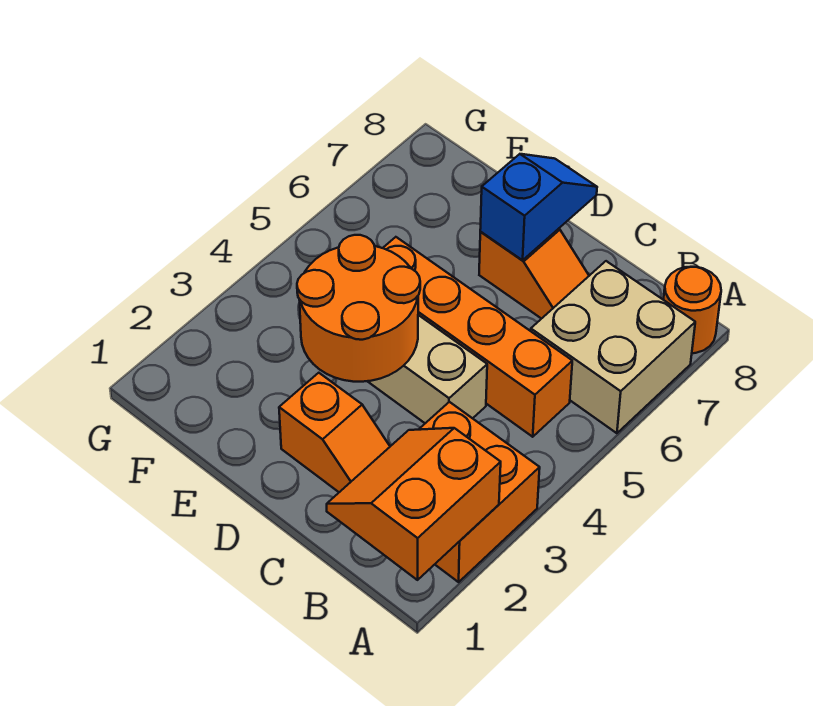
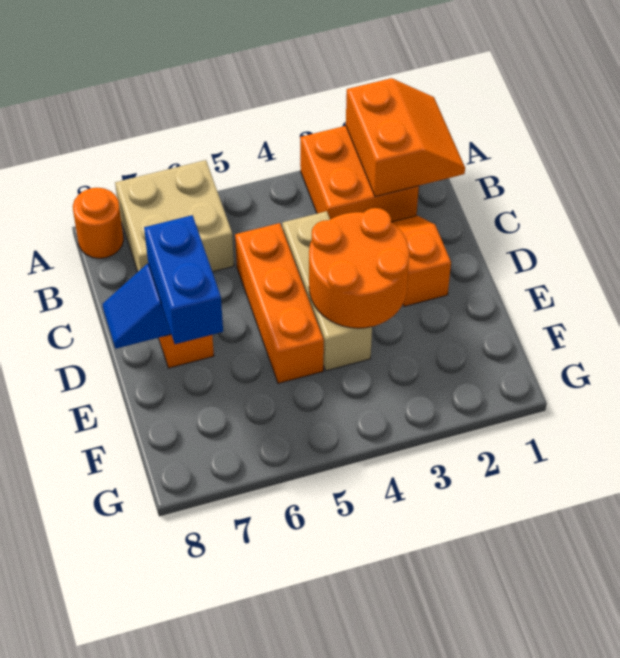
orange slope A1:B2 level 2 top A -> orange slope A1:B2 level 2 top 2
orange brick B5:E5 level 1 -> orange brick C5:E5 level 1
none -> blue brick D7:E7 level 3

